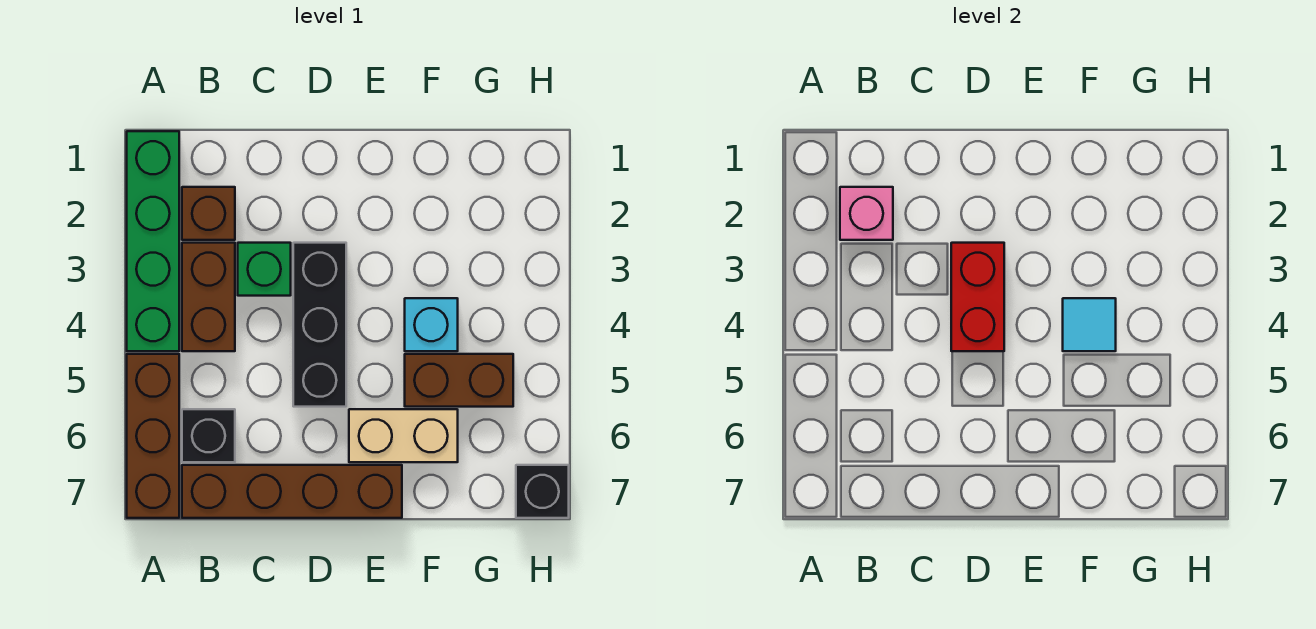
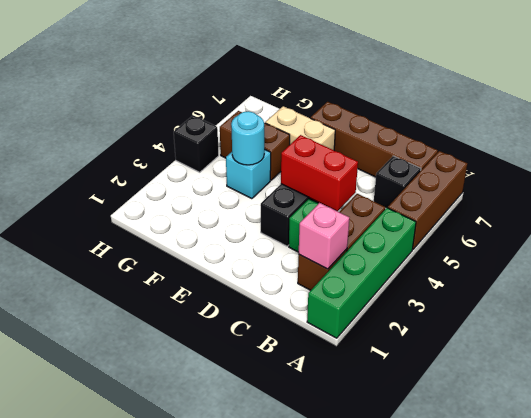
red brick D3:D4 level 2 -> red brick C4:D4 level 2
cyan tile F4 level 2 -> cyan round brick F4 level 2
black brick H7 level 1 -> black brick H4 level 1

